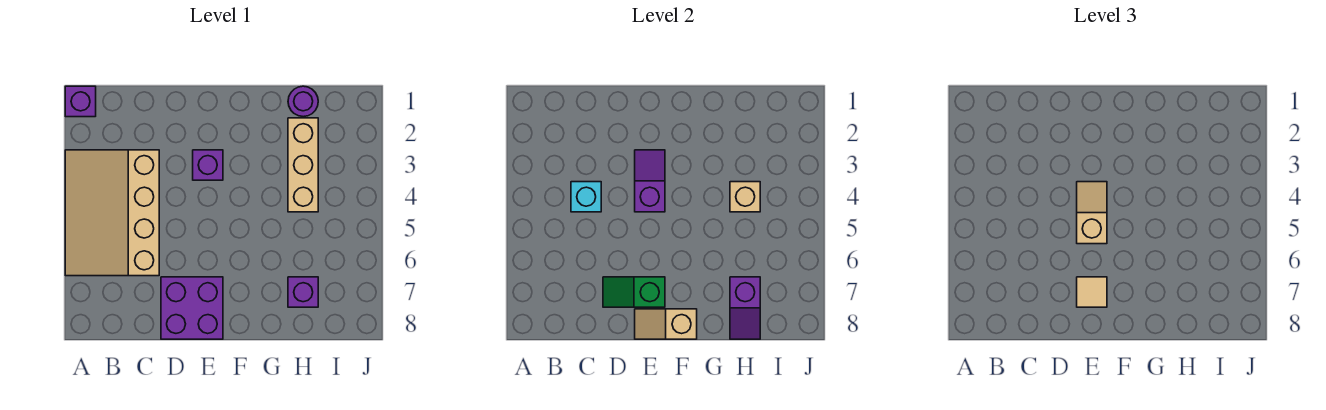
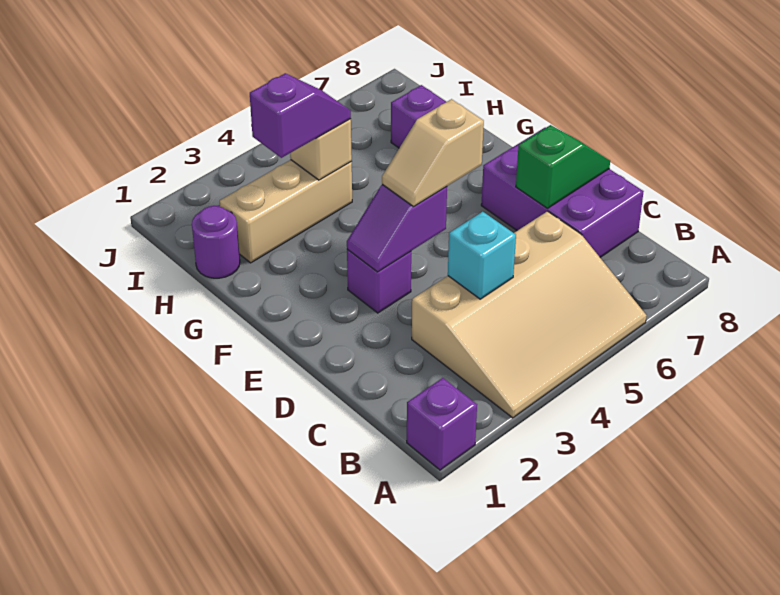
purple brick D7:E8 level 1 -> purple brick C7:E8 level 1
green slope D7:E7 level 2 top E -> green slope D7:D8 level 2 top 7
tan tile E7 level 3 -> none
tan slope E8:F8 level 2 top F -> none
purple slope H7:H8 level 2 top 7 -> purple slope H3:H4 level 3 top 3

